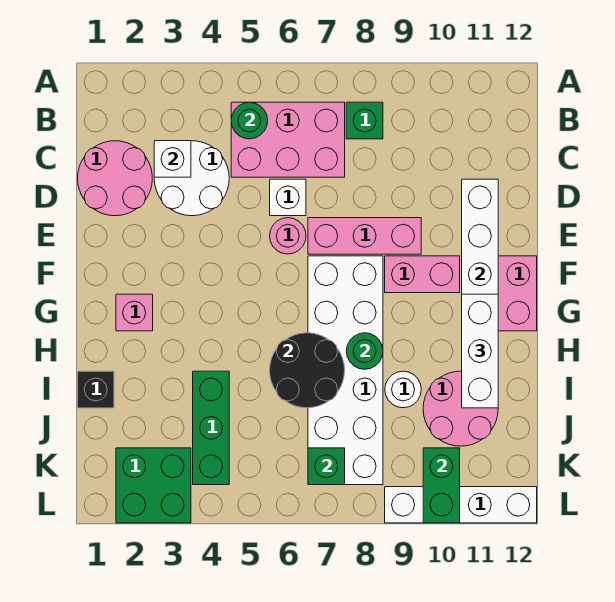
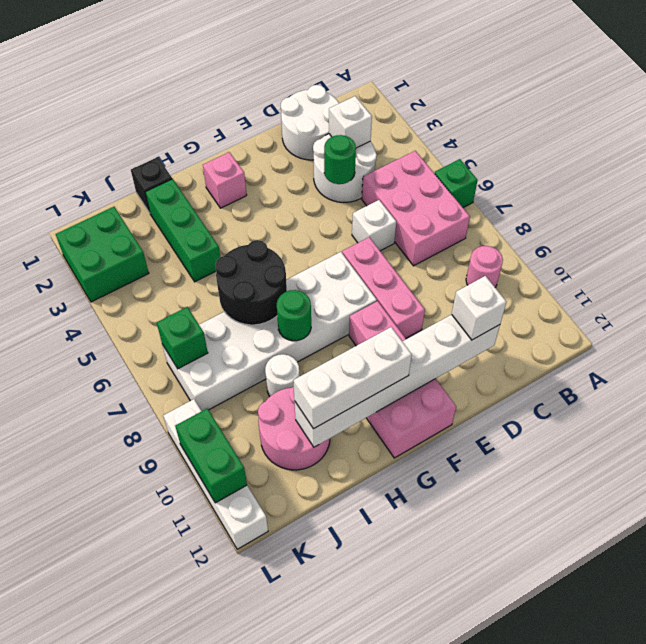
green round brick B5 level 2 -> green round brick D4 level 2
green brick B8 level 1 -> green brick A6 level 1
pink round brick C1:D2 level 1 -> white round brick C1:D2 level 1
none -> white brick D11 level 3
pink round brick E6 level 1 -> pink round brick B9 level 1
green brick I4:K4 level 1 -> green brick I2:I4 level 1
green brick K10:L10 level 2 -> green brick L10:L11 level 2

